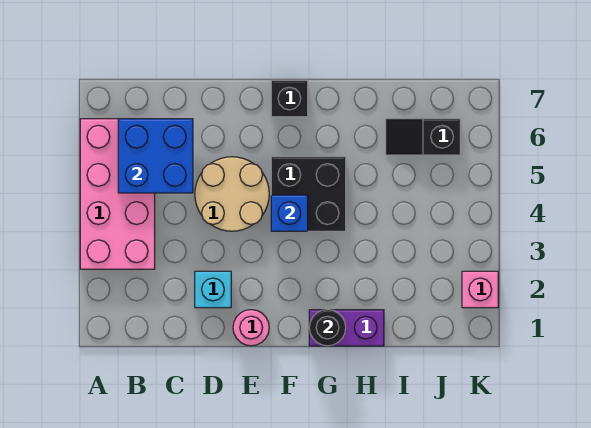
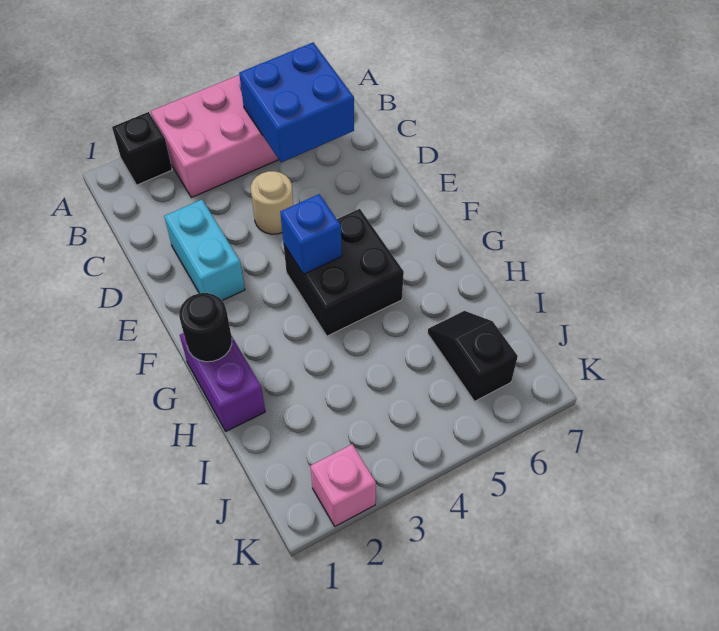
cyan brick D2 level 1 -> cyan brick D2:E2 level 1
tan round brick D4:E5 level 1 -> tan round brick D4 level 1
pink round brick E1 level 1 -> none
black brick F7 level 1 -> black brick A2 level 1

